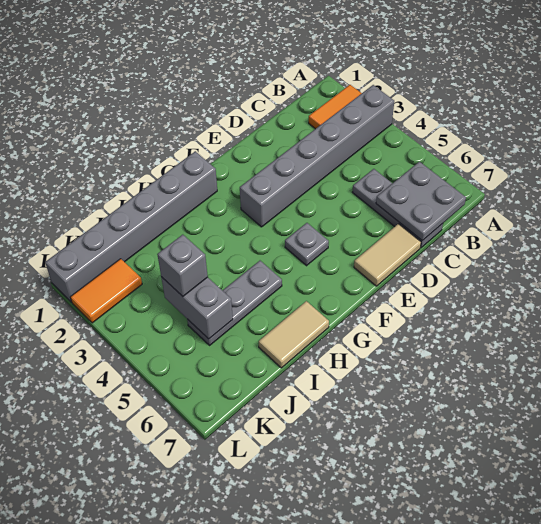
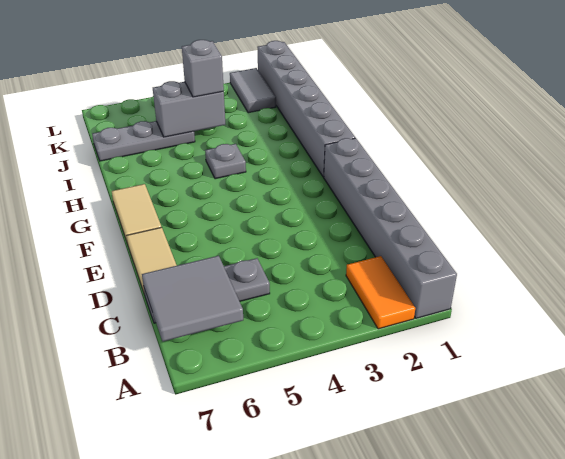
grey brick A3:F3 level 1 -> grey brick A1:F1 level 1
grey plate B6:C7 level 2 -> grey tile B6:C7 level 2
grey plate F5 level 1 -> grey plate H4 level 1
grey plate H5:J5 level 1 -> grey plate J5:J7 level 1
tan tile H7:I7 level 1 -> tan tile F7:G7 level 1
orange tile K2:L2 level 1 -> grey tile K2:L2 level 1

